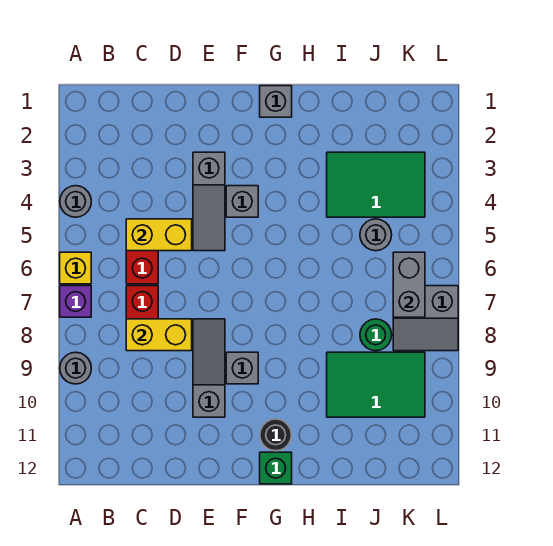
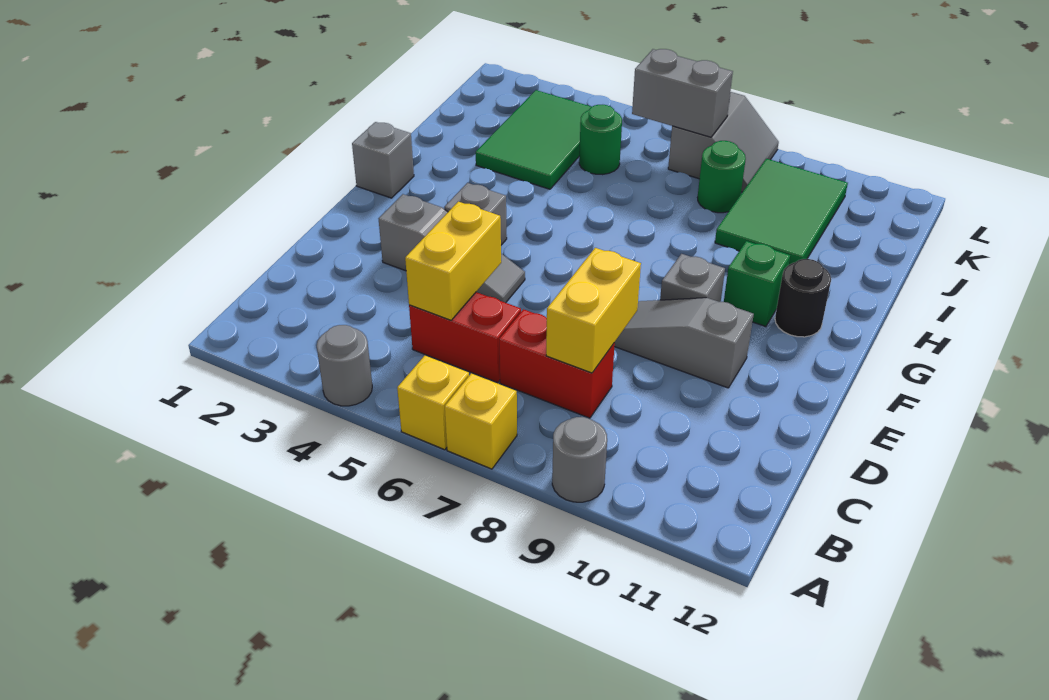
purple brick A7 level 1 -> yellow brick A7 level 1
green brick G12 level 1 -> green brick G10 level 1
grey round brick J5 level 1 -> green round brick J5 level 1

